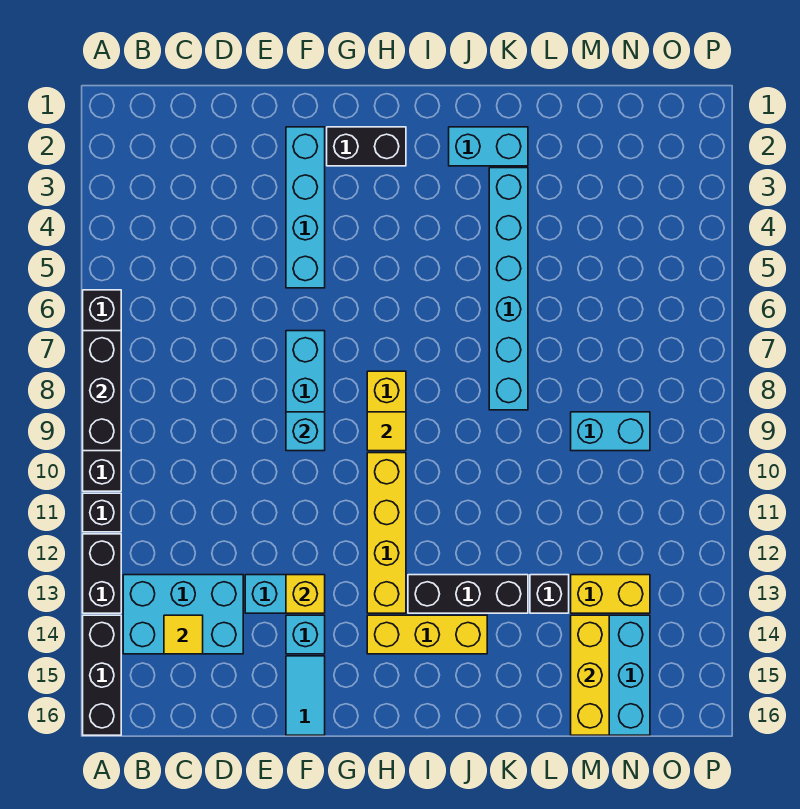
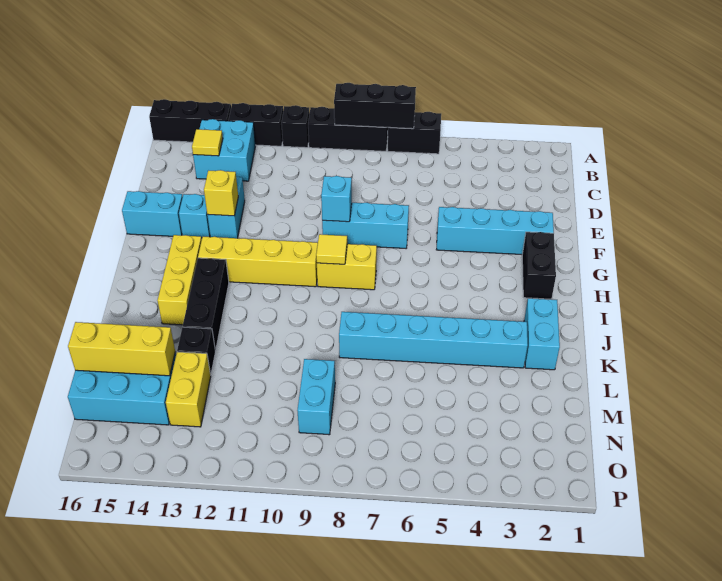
cyan brick B13:D14 level 1 -> cyan brick B13:C14 level 1
cyan tile F15:F16 level 1 -> cyan brick F15:F16 level 1

